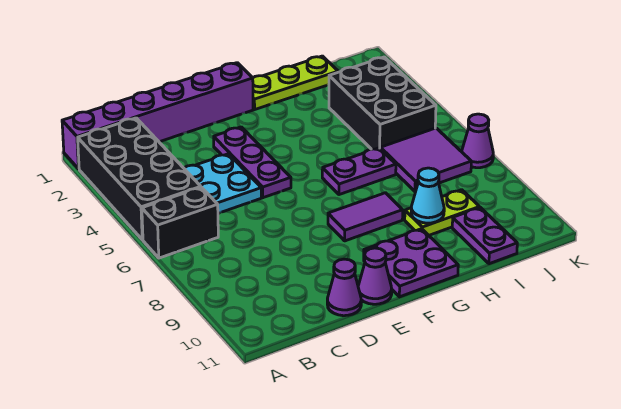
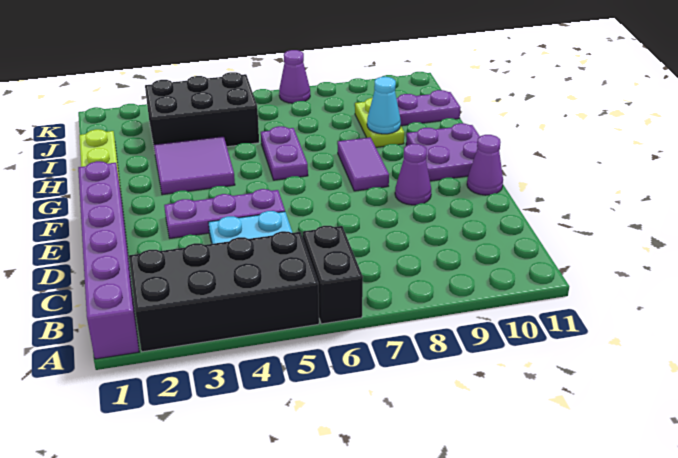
purple cone D11 level 1 -> purple cone E9 level 1
purple tile I6:J7 level 1 -> purple tile G3:H4 level 1

